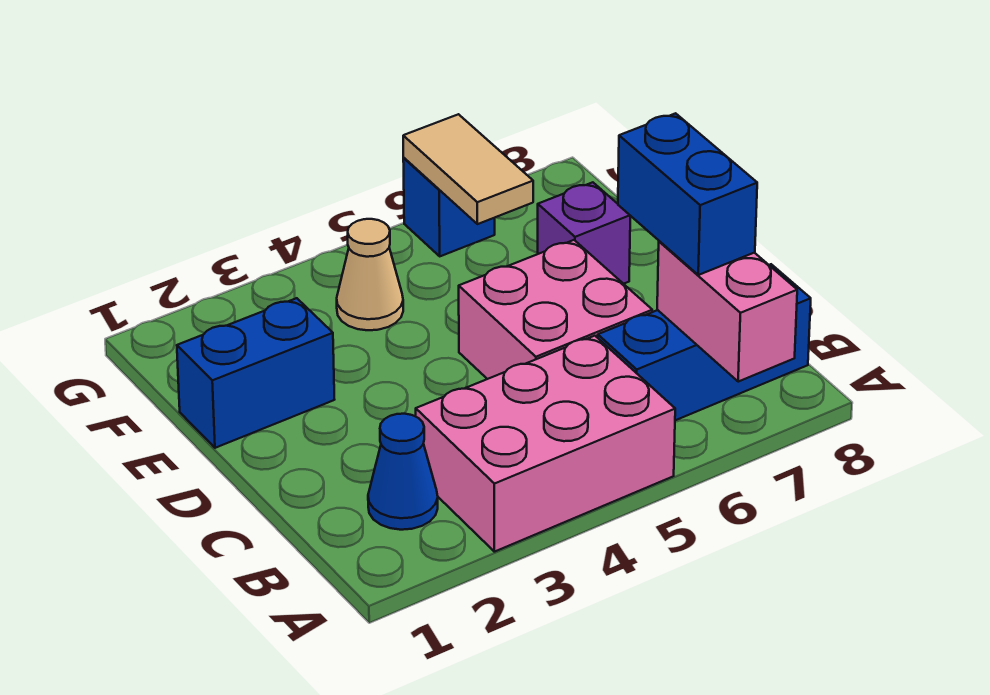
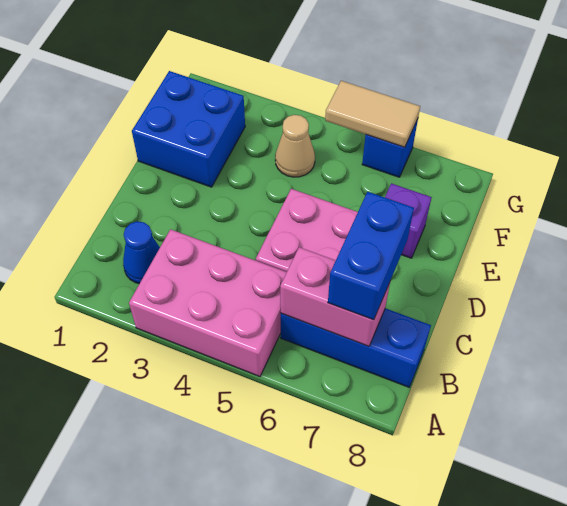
pink brick A7:B7 level 2 -> pink brick B6:B7 level 2
blue brick E1:E2 level 1 -> blue brick E1:F2 level 1
tan tile F6:G6 level 2 -> tan tile G5:G6 level 2

